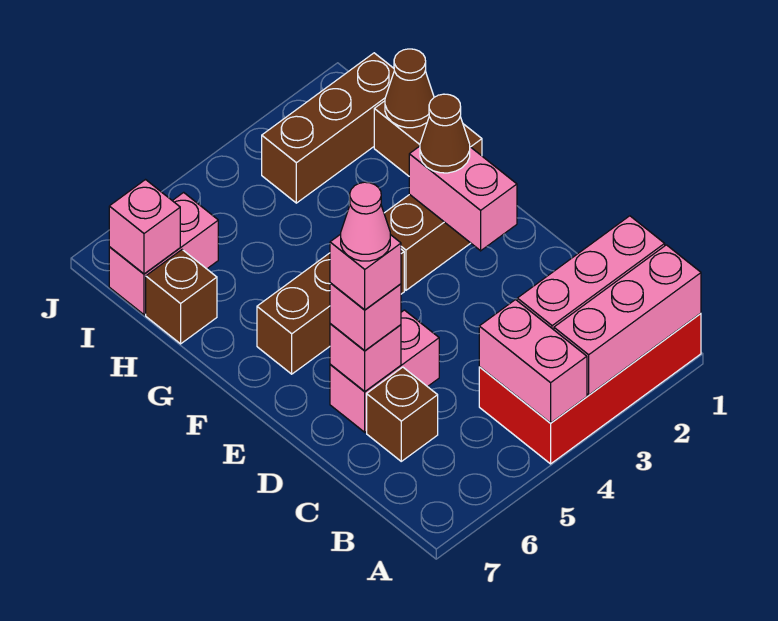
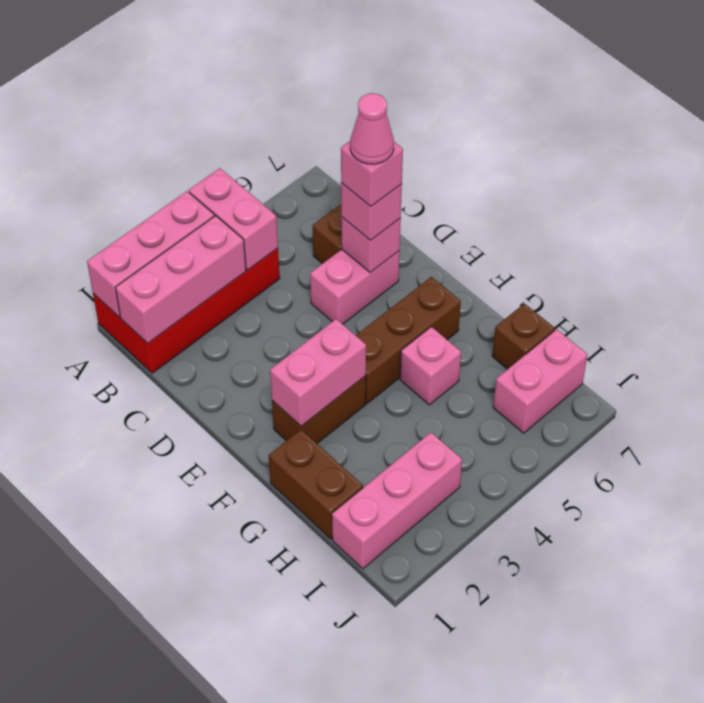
pink brick E2:F2 level 2 -> pink brick F2:F3 level 2
brown cone F2 level 3 -> none
brown cone H1 level 2 -> none
brown brick I1:I3 level 1 -> pink brick I1:I3 level 1
pink brick I7 level 2 -> pink brick G5 level 1

